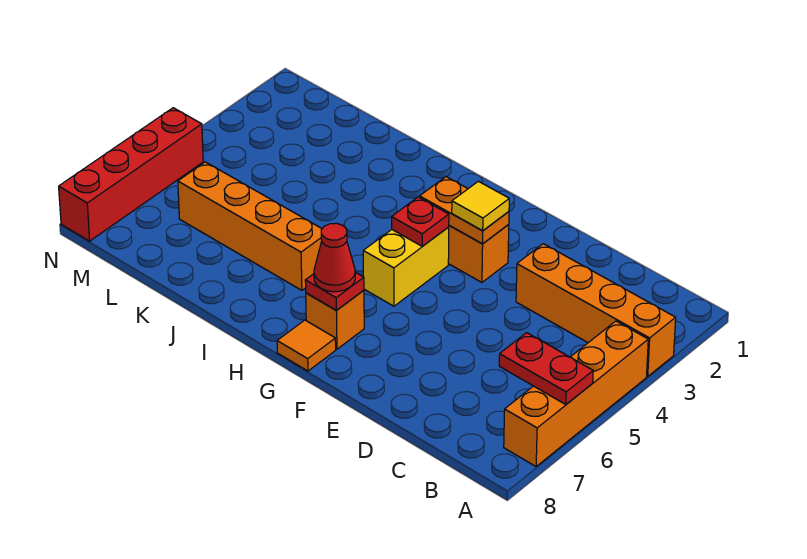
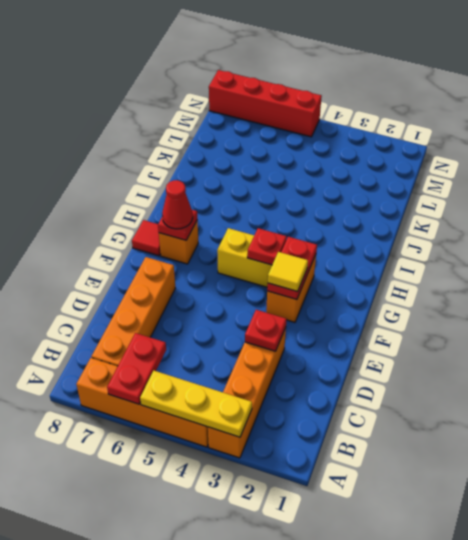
none -> yellow plate A3:A5 level 2
none -> red plate D3 level 2
orange plate F3:G3 level 2 -> red plate F3:G3 level 2
orange tile G8 level 1 -> red tile G8 level 1
orange brick I6:L6 level 1 -> orange brick B7:E7 level 1

